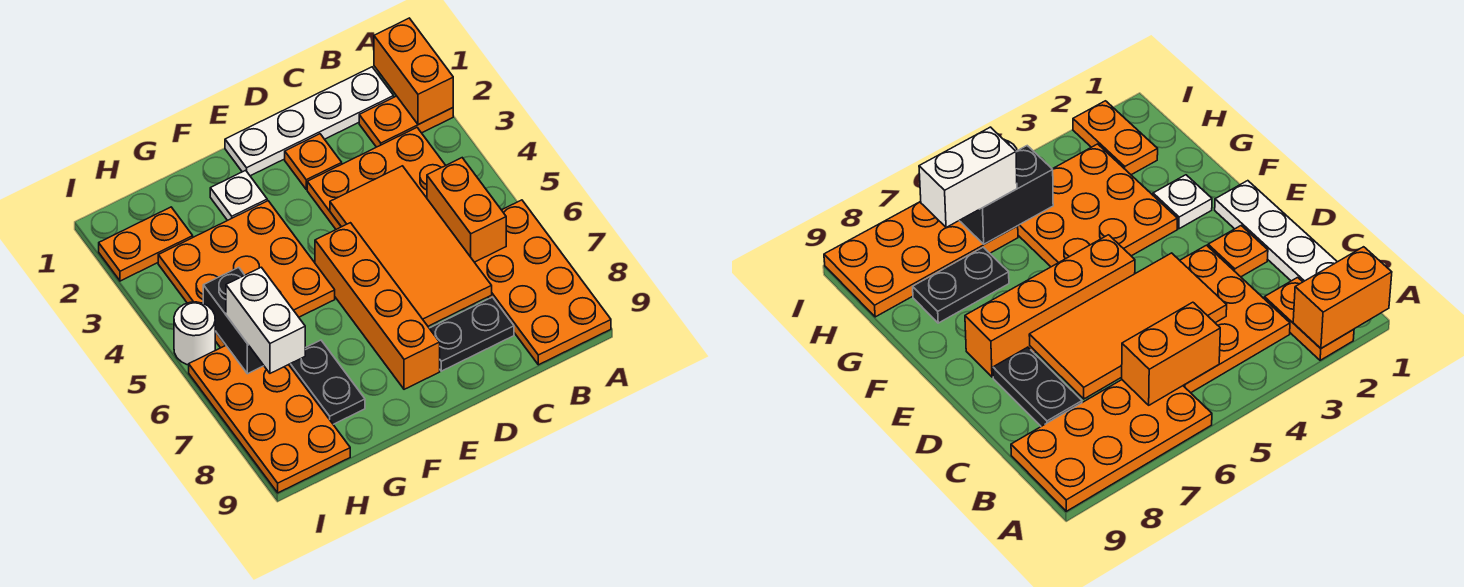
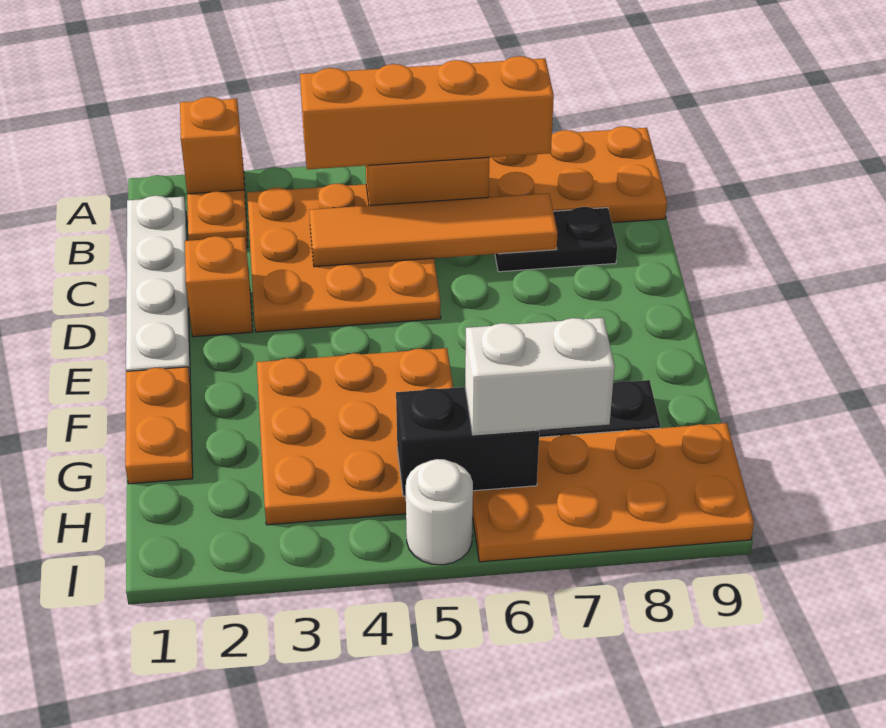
orange brick A1:A2 level 2 -> orange brick A2 level 2
orange tile C4:D7 level 2 -> orange tile C4:C7 level 2
black plate C8:D8 level 1 -> black plate C7:C8 level 1
orange plate D2 level 1 -> orange brick D2 level 1
orange brick E5:E8 level 1 -> orange brick B4:B7 level 3
white plate F2 level 1 -> none
orange plate H2:I2 level 1 -> orange plate F1:G1 level 1

